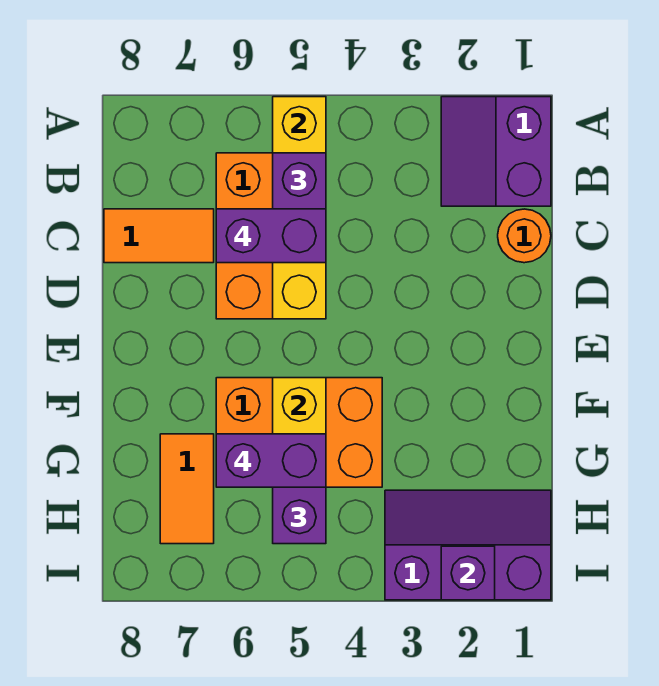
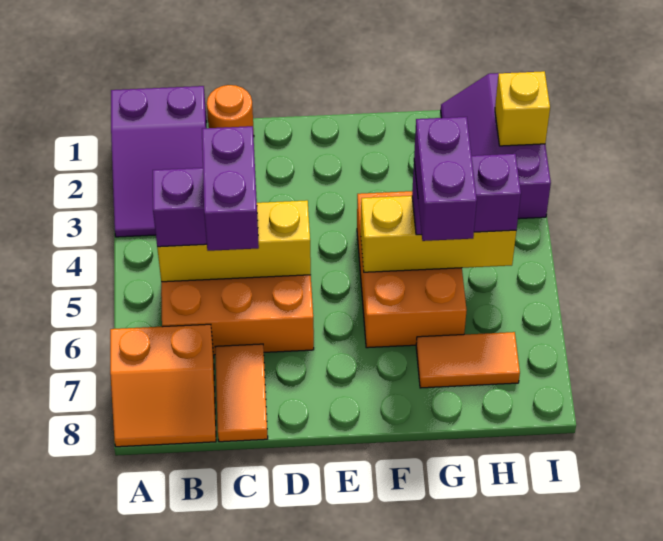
purple slope A1:B2 level 1 top 1 -> purple slope A1:B3 level 1 top 1
yellow brick A5:D5 level 2 -> yellow brick B5:D5 level 2
none -> orange slope A7:B8 level 1 top 7
purple brick I2 level 2 -> yellow brick I2 level 2

